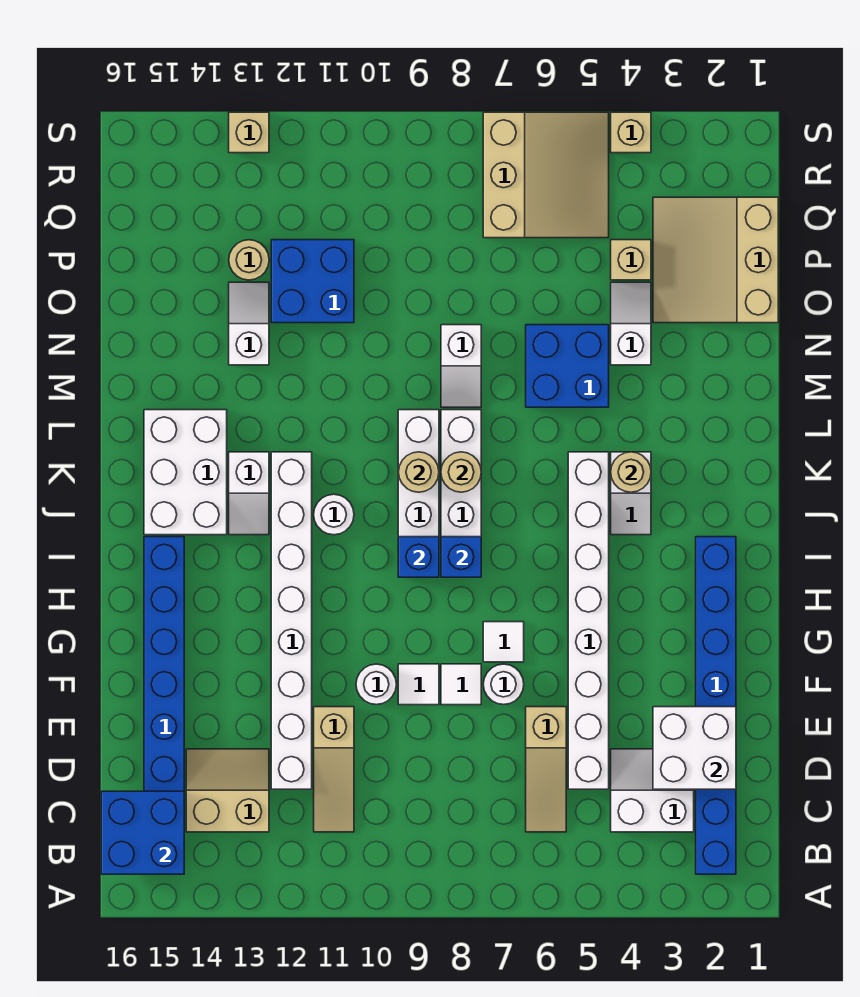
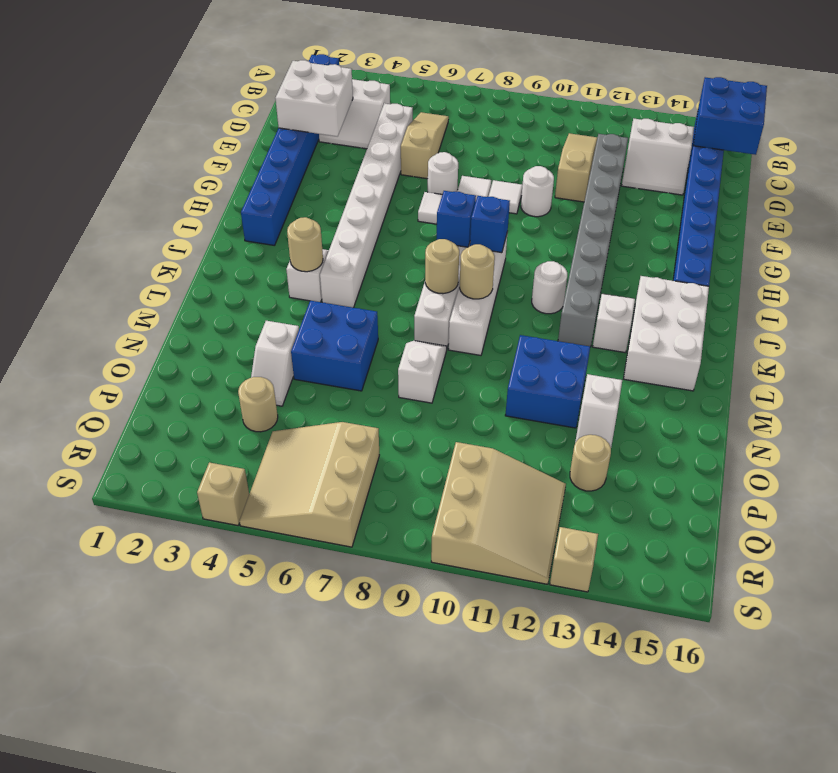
tan slope C13:D14 level 1 top C -> white slope C13:D14 level 1 top C
white brick D12:K12 level 1 -> grey brick D12:K12 level 1
tan slope O1:Q3 level 1 top 1 -> tan slope Q10:S12 level 1 top 10
blue brick O11:P12 level 1 -> blue brick M11:N12 level 1
tan brick P4 level 1 -> tan round brick P4 level 1

